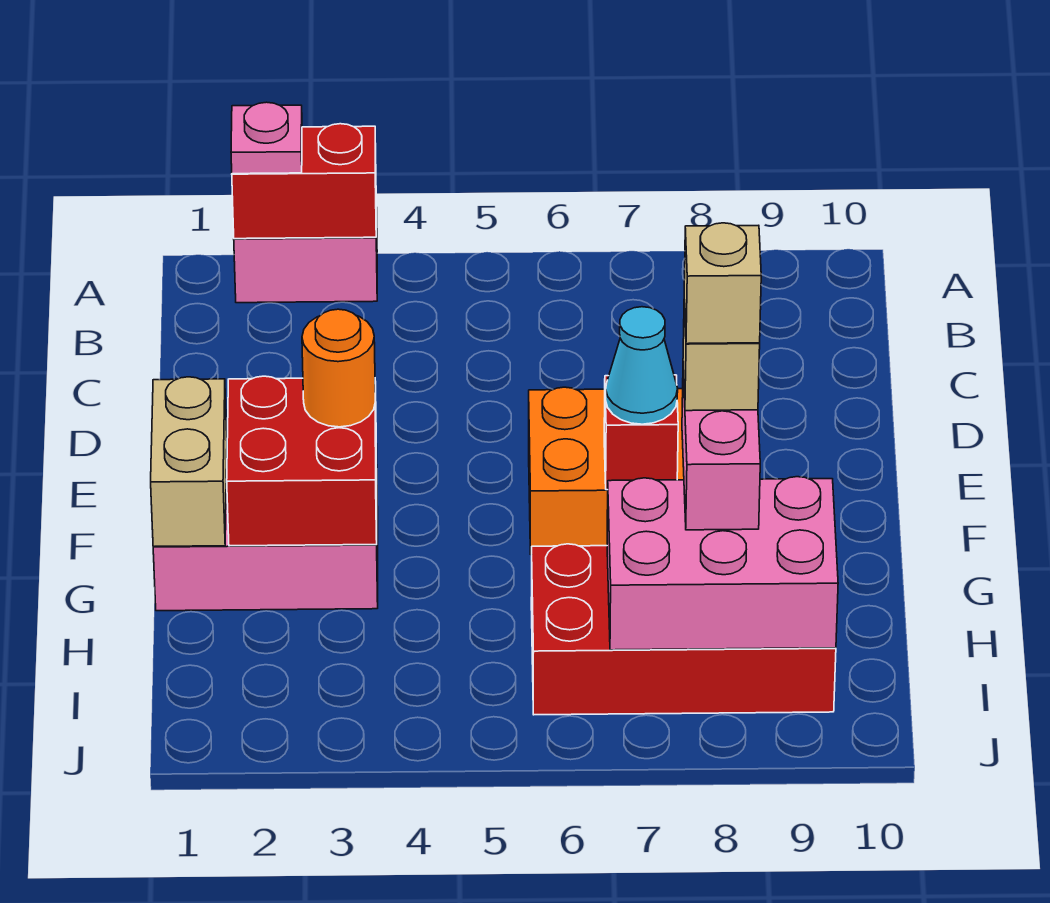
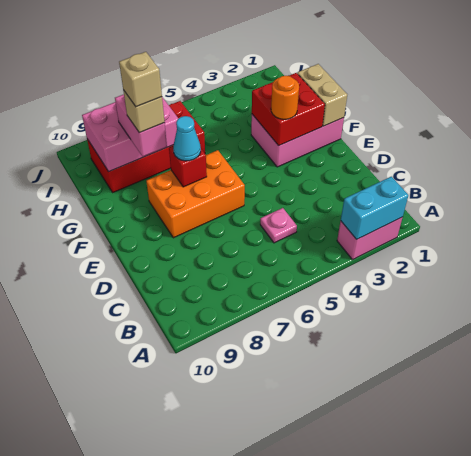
red brick A2:A3 level 2 -> cyan brick A2:A3 level 2
pink plate A2 level 3 -> pink plate C5 level 1

